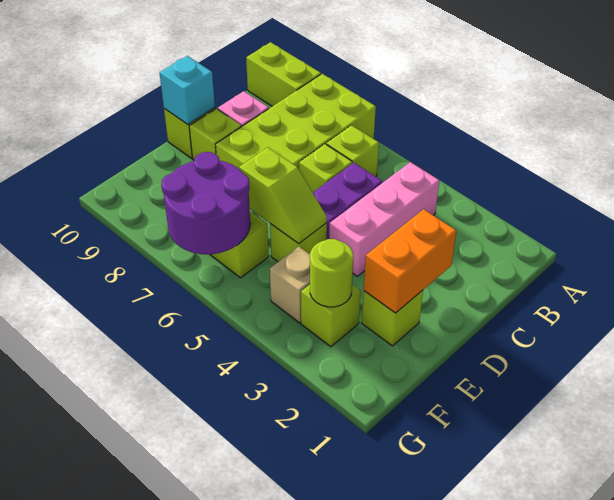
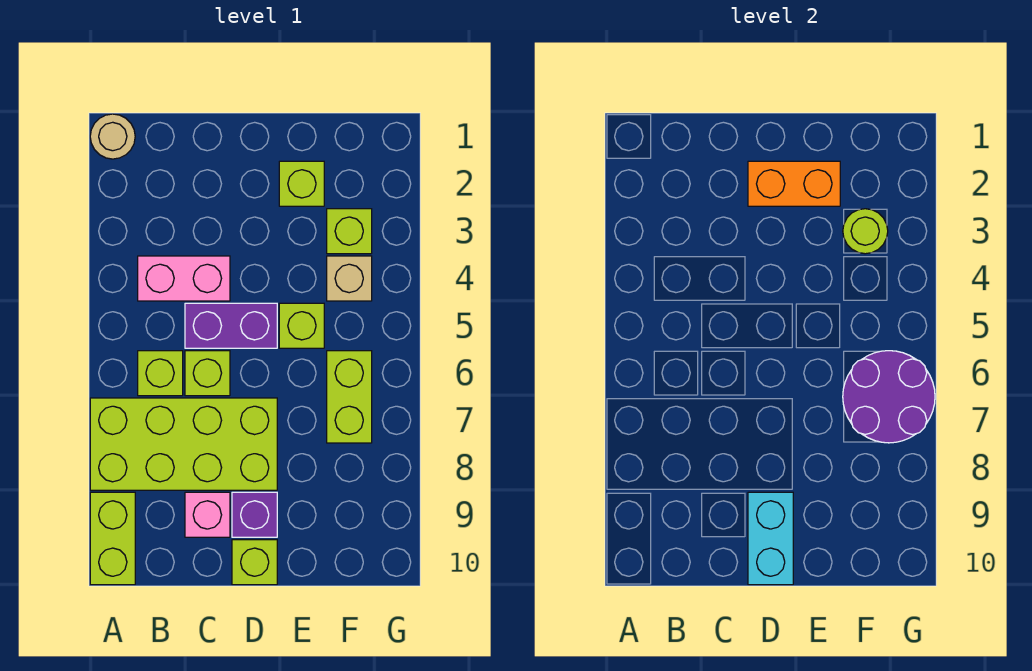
none -> tan round brick A1 level 1
pink brick B4:D4 level 1 -> pink brick B4:C4 level 1
lime brick D9 level 1 -> purple brick D9 level 1
cyan brick D10 level 2 -> cyan brick D9:D10 level 2
lime slope E5:E6 level 2 top 6 -> none

